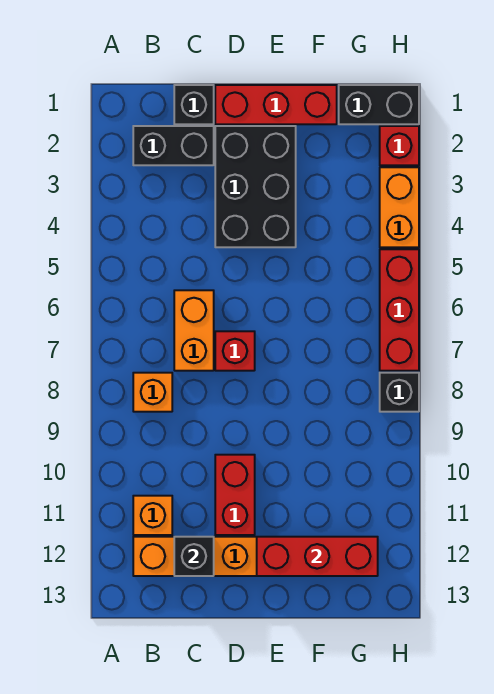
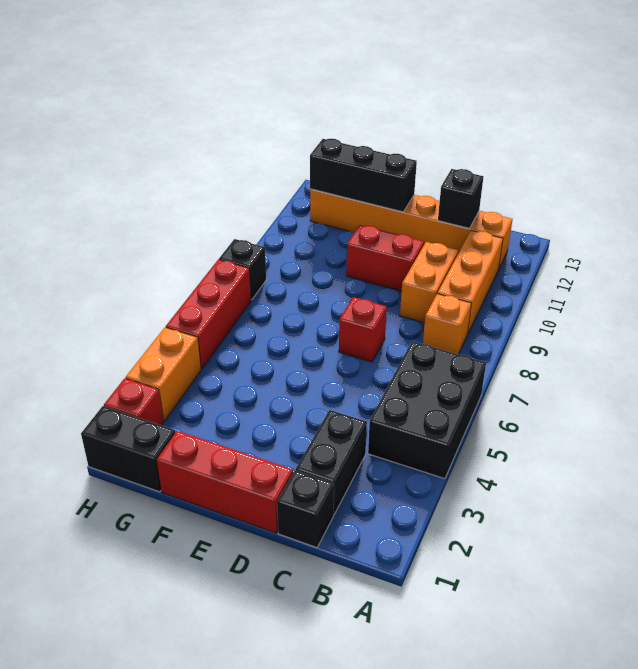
black brick B2:C2 level 1 -> black brick C2:C3 level 1
orange brick B11 level 1 -> orange brick B9:B11 level 1
orange brick C6:C7 level 1 -> orange brick C9:C10 level 1
black brick D2:E4 level 1 -> black brick A4:B6 level 1
red brick D10:D11 level 1 -> red brick D10:E10 level 1
red brick E12:G12 level 2 -> black brick E12:G12 level 2

